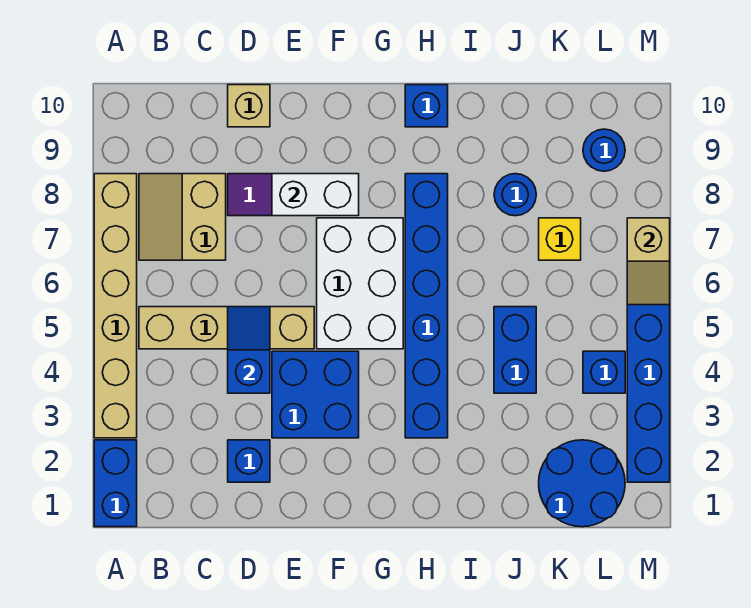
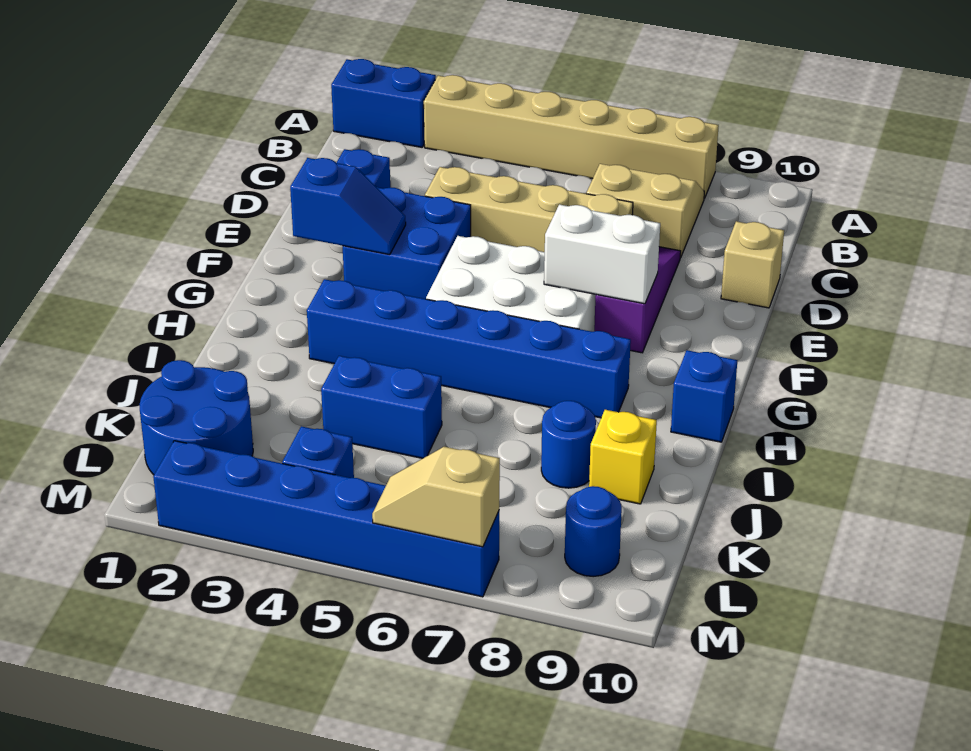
tan brick B5:E5 level 1 -> tan brick D4:D7 level 1
blue slope D4:D5 level 2 top 4 -> blue slope F2:F3 level 2 top 2
white brick E8:F8 level 2 -> white brick F7:F8 level 2
yellow brick K7 level 1 -> yellow brick J9 level 1

